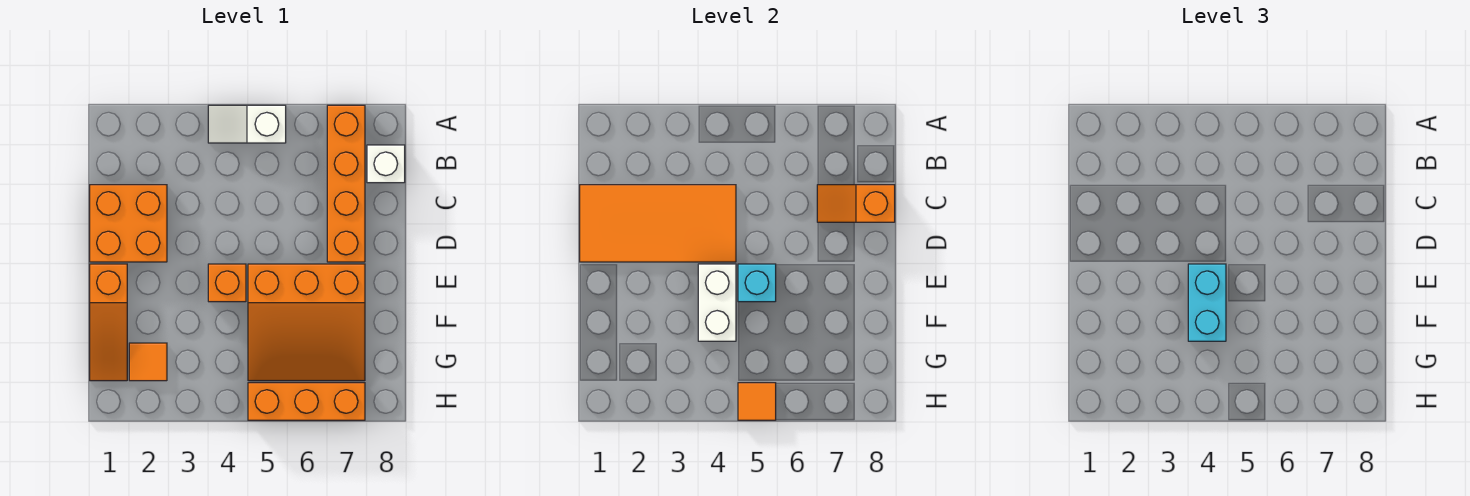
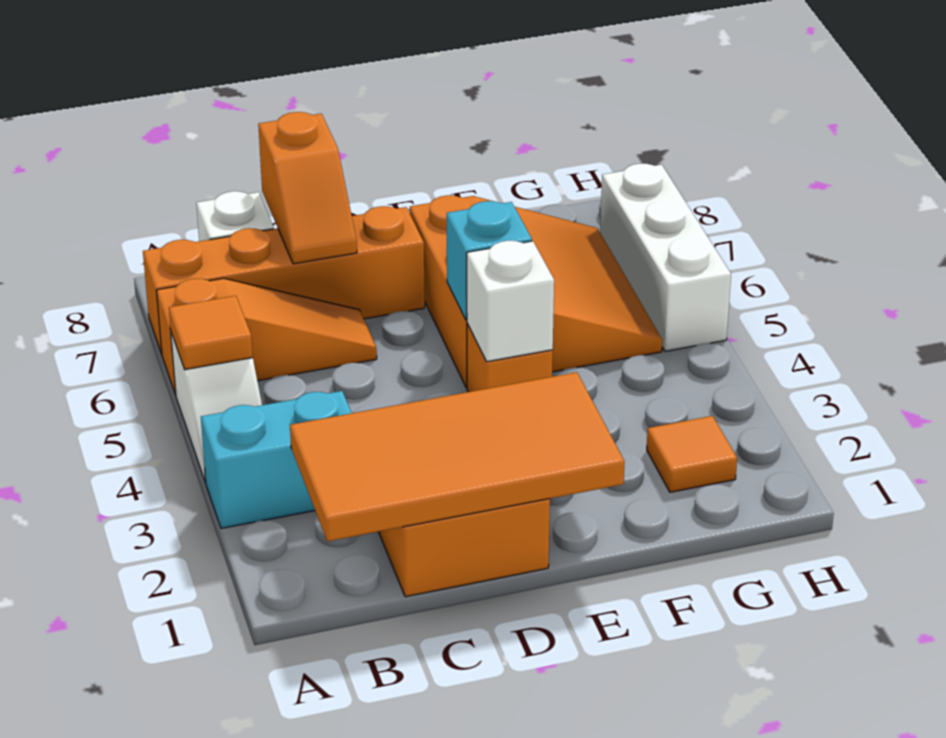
orange tile C1:D4 level 2 -> orange tile B1:E2 level 2
orange slope E1:G1 level 1 top E -> orange slope A6:C6 level 1 top A
white brick E4:F4 level 2 -> white brick E4 level 2
cyan brick E4:F4 level 3 -> cyan brick A3:B3 level 1
orange brick H5:H7 level 1 -> white brick H5:H7 level 1
orange tile H5 level 2 -> orange tile A5 level 2

